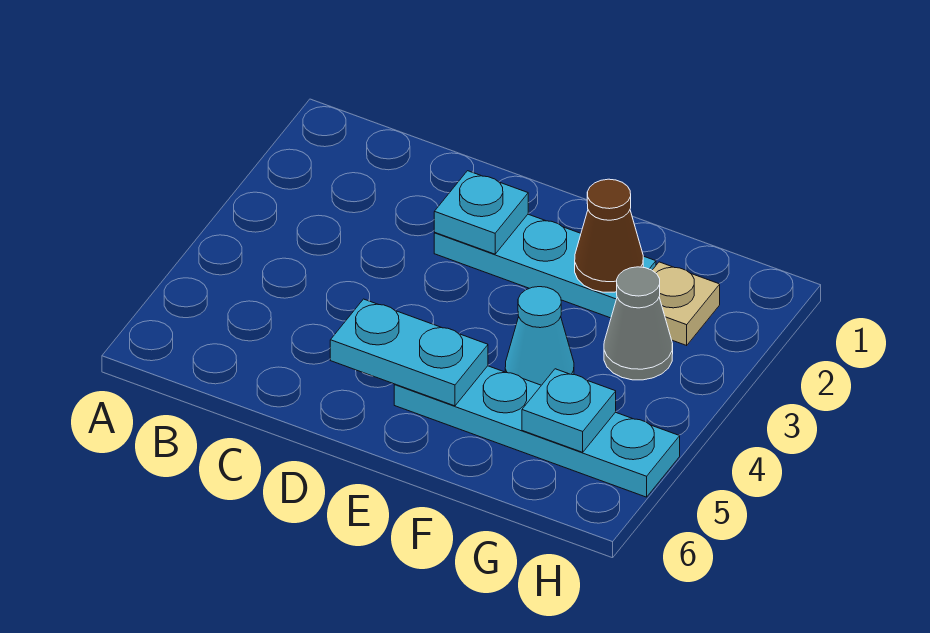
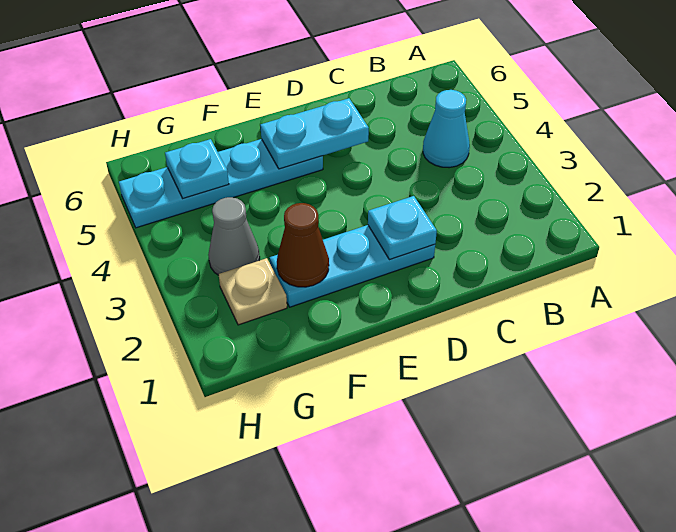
cyan cone F4 level 1 -> cyan cone B4 level 1

